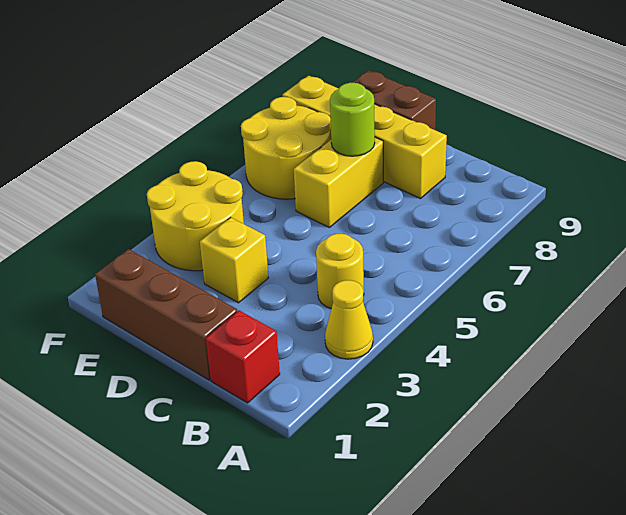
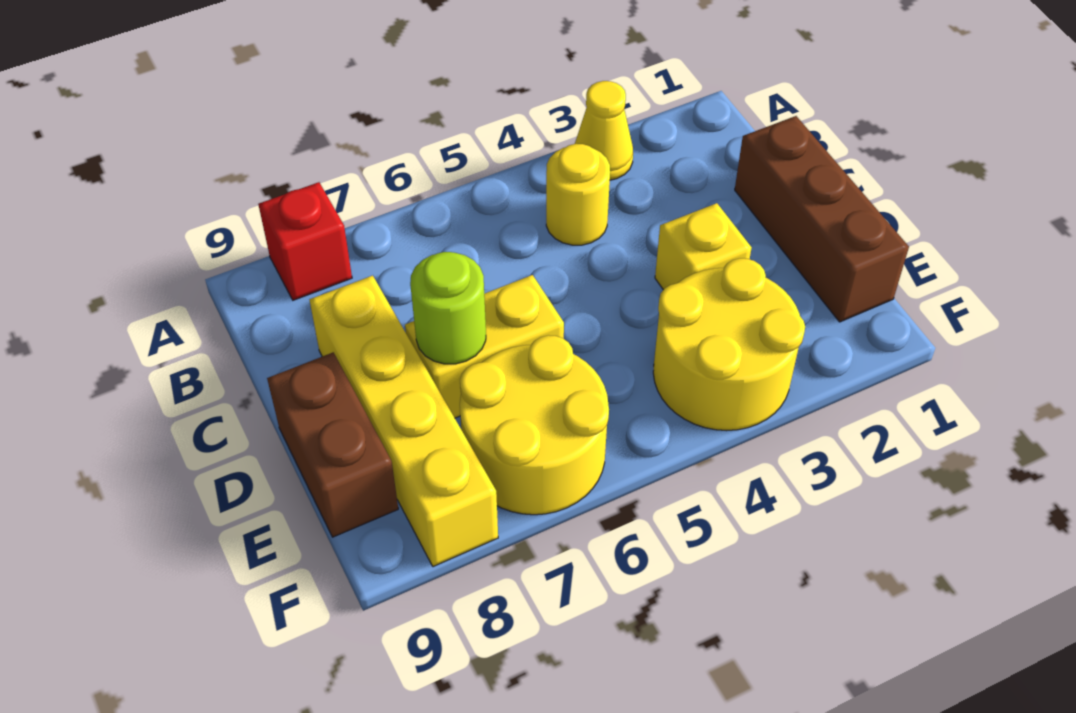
red brick B1 level 1 -> red brick A8 level 1

